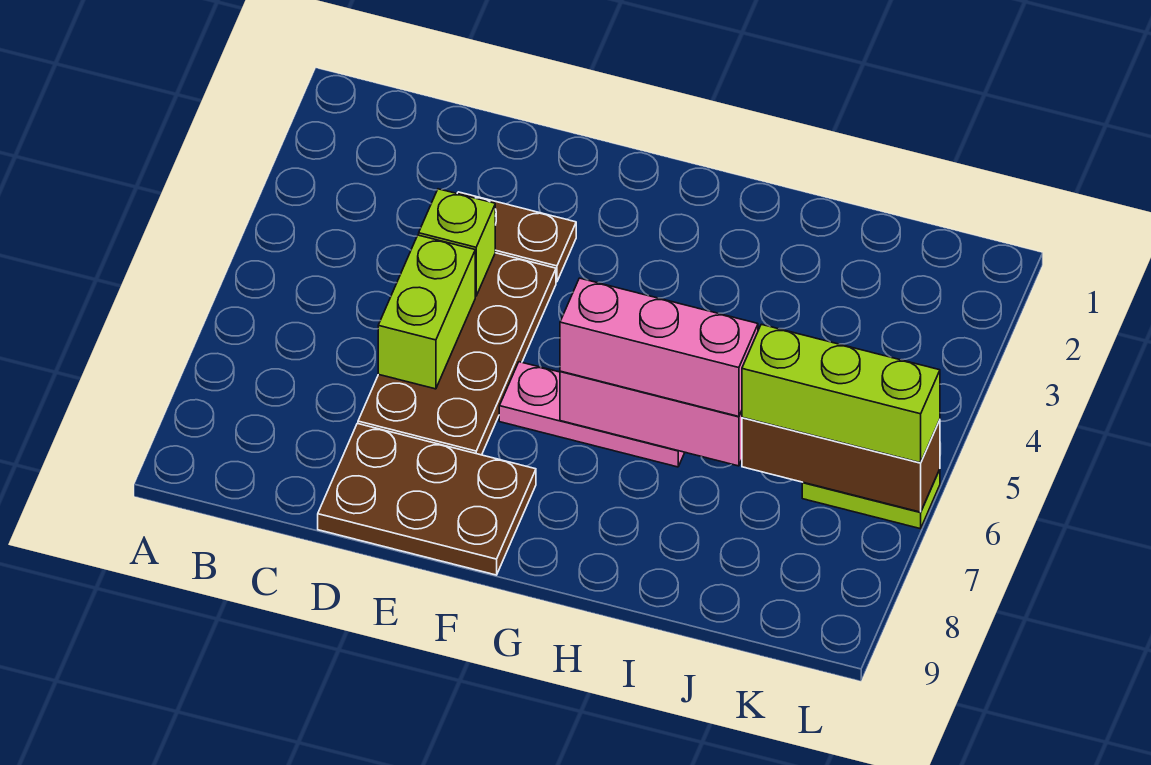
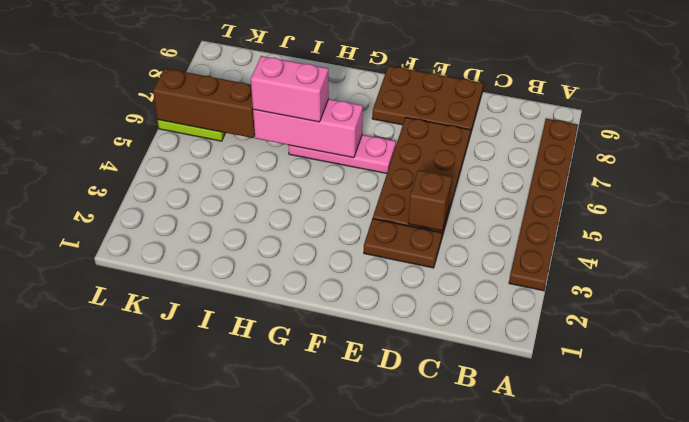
none -> brown plate A3:A8 level 1
lime brick D4 level 2 -> brown brick D4 level 2
lime brick D5:D6 level 2 -> none
pink brick G6:I6 level 3 -> pink brick H6:I6 level 3
lime brick J6:L6 level 3 -> none

